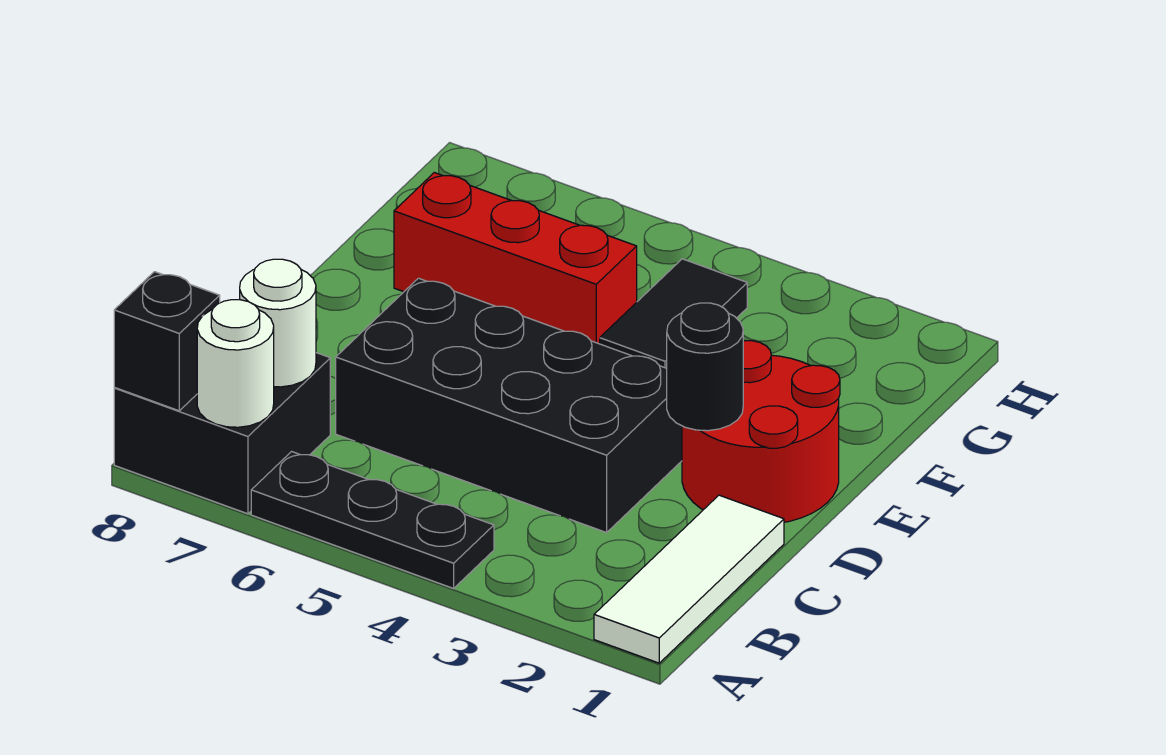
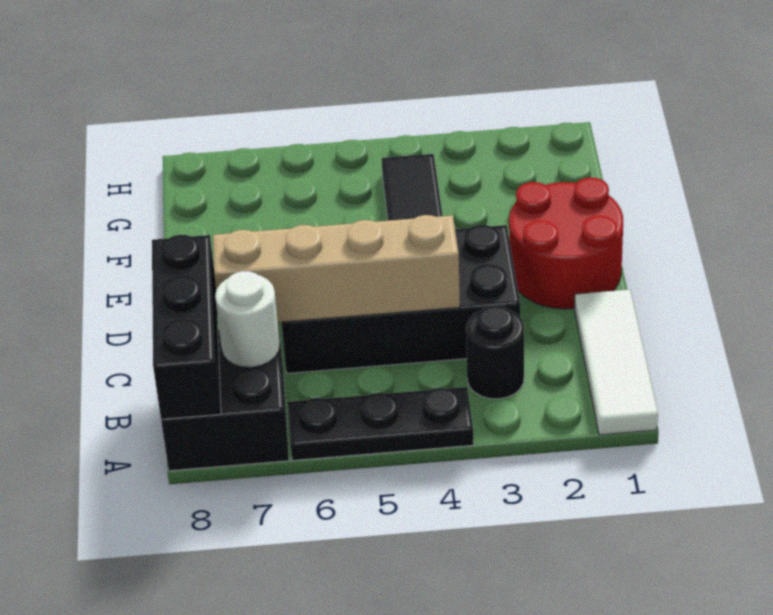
white round brick A7 level 2 -> none
black brick A8 level 2 -> black brick A8:C8 level 2
none -> tan brick C4:C7 level 2
black round brick D2 level 2 -> black round brick B3 level 1
red brick F5:F7 level 1 -> none

